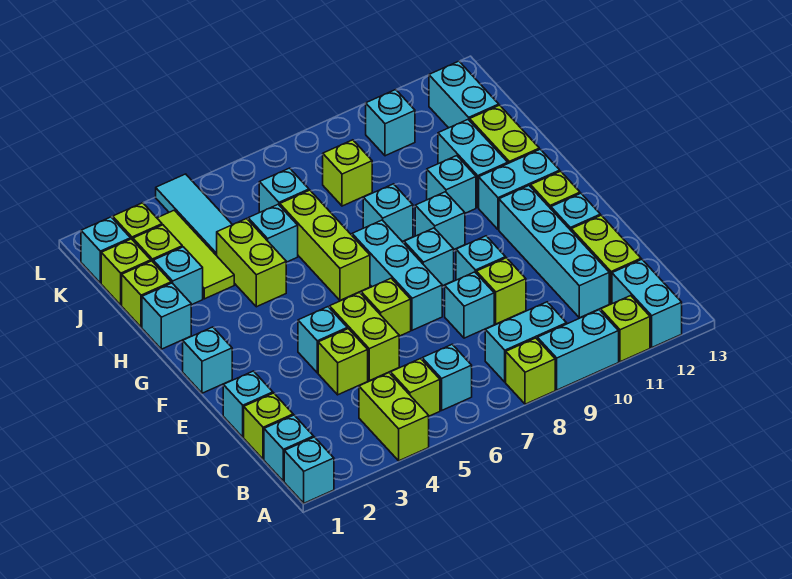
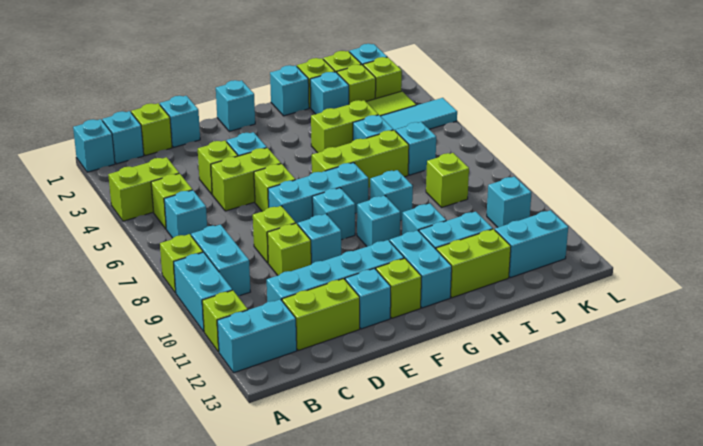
cyan brick D8 level 1 -> lime brick D8 level 1

